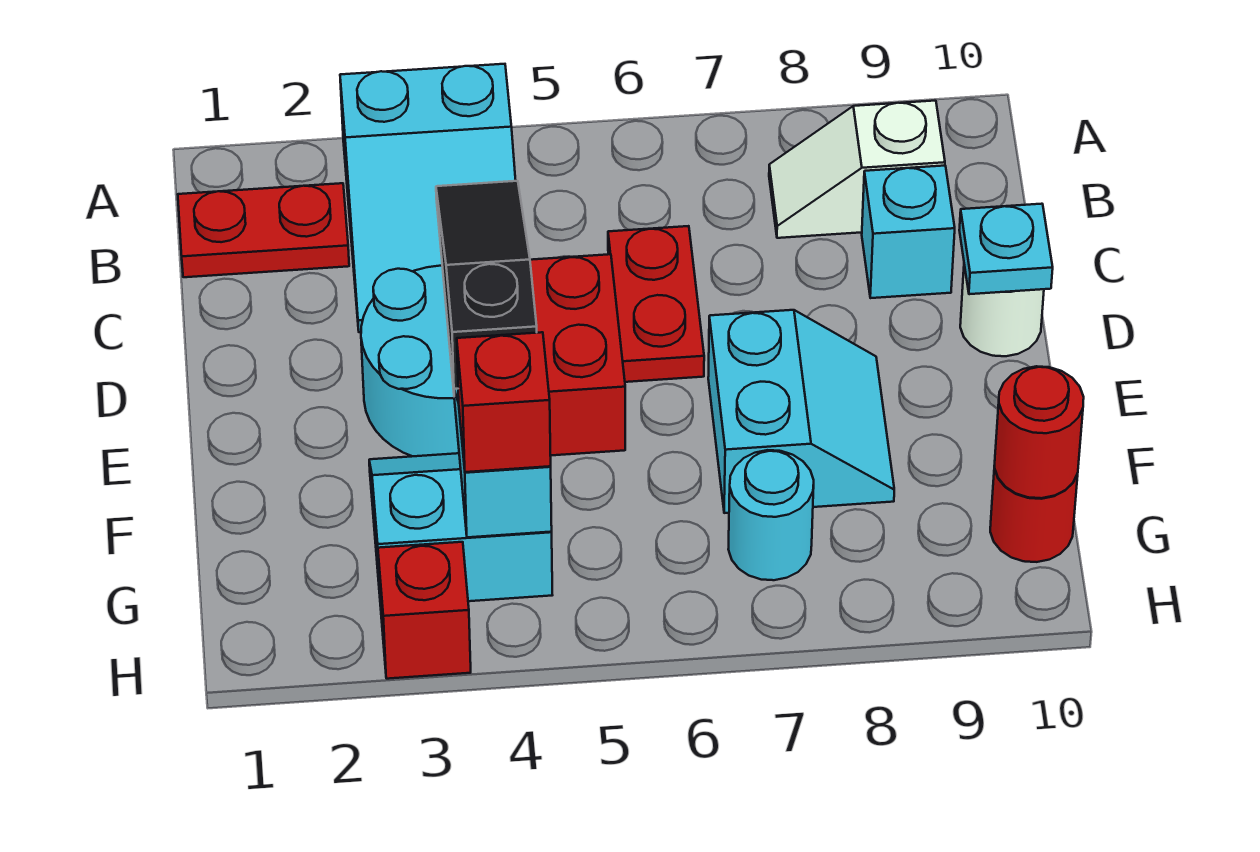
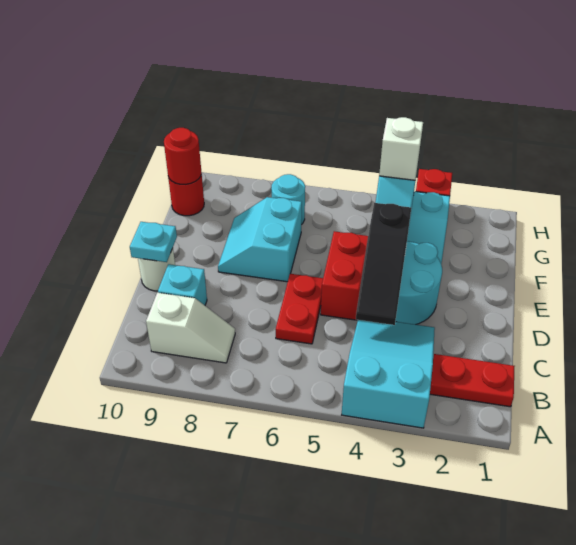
red brick G4 level 3 -> white brick G4 level 3

